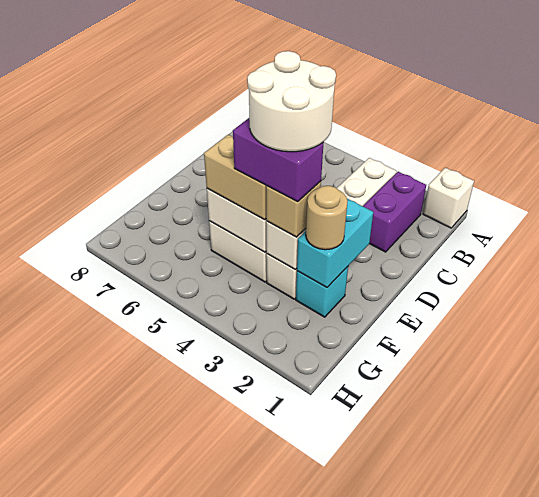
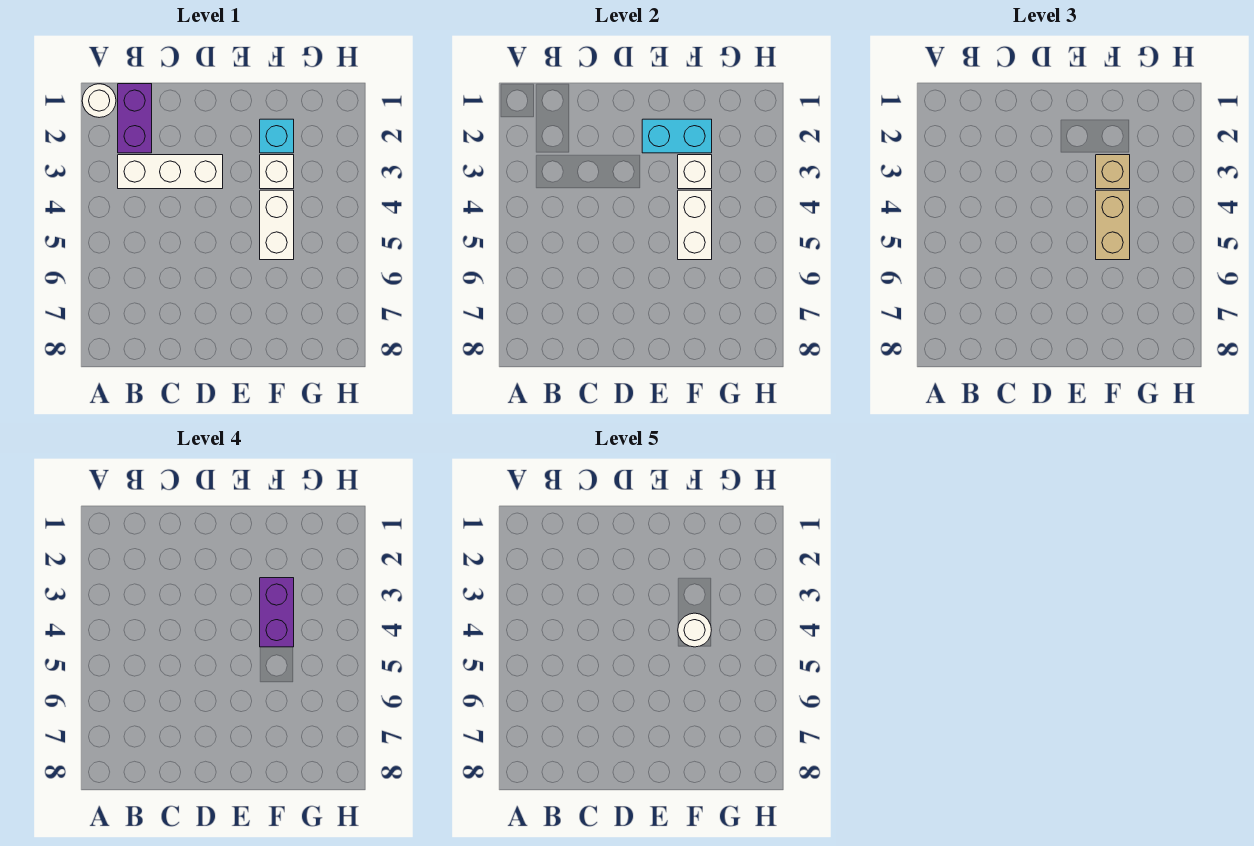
white brick A1 level 1 -> white round brick A1 level 1
purple brick B2:C2 level 1 -> purple brick B1:B2 level 1
white round brick E3:F4 level 5 -> white round brick F4 level 5
tan round brick F2 level 3 -> none

